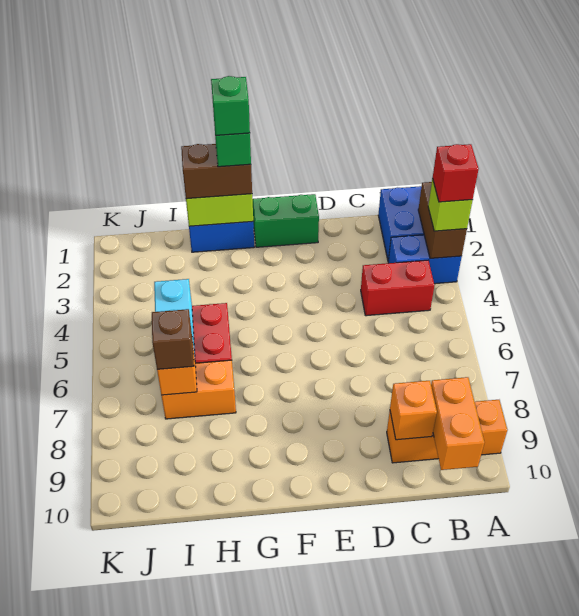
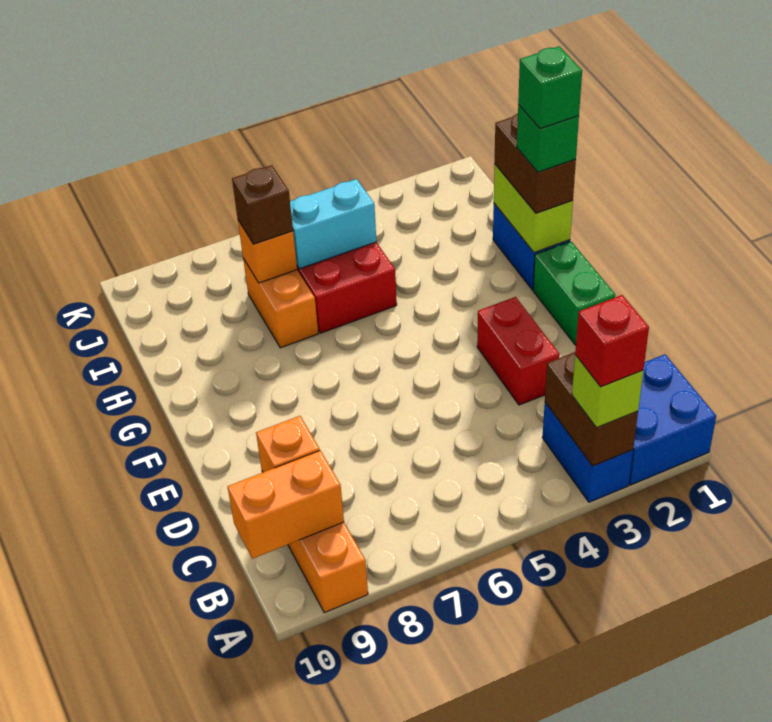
brown brick A2:A3 level 2 -> brown brick A3:B3 level 2
red brick B4:C4 level 1 -> red brick D3:E3 level 1

